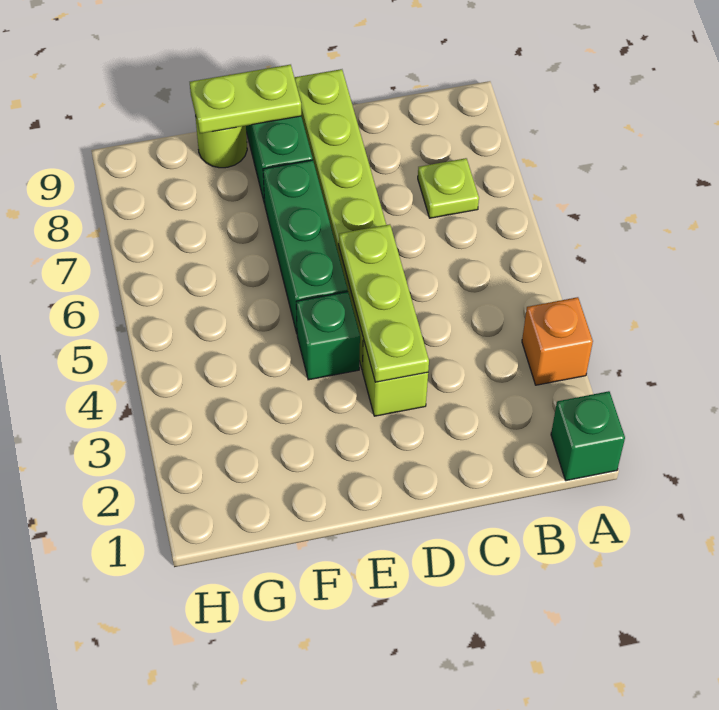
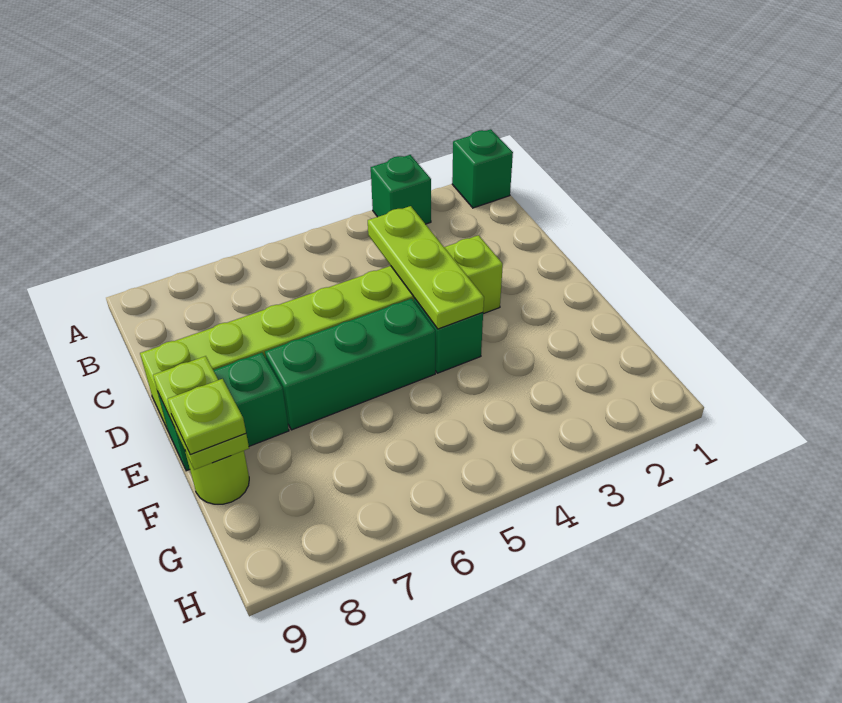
orange brick A3 level 1 -> green brick A3 level 1
lime plate B7 level 1 -> lime plate F9 level 3
lime plate D3:D5 level 2 -> lime plate C4:E4 level 2

